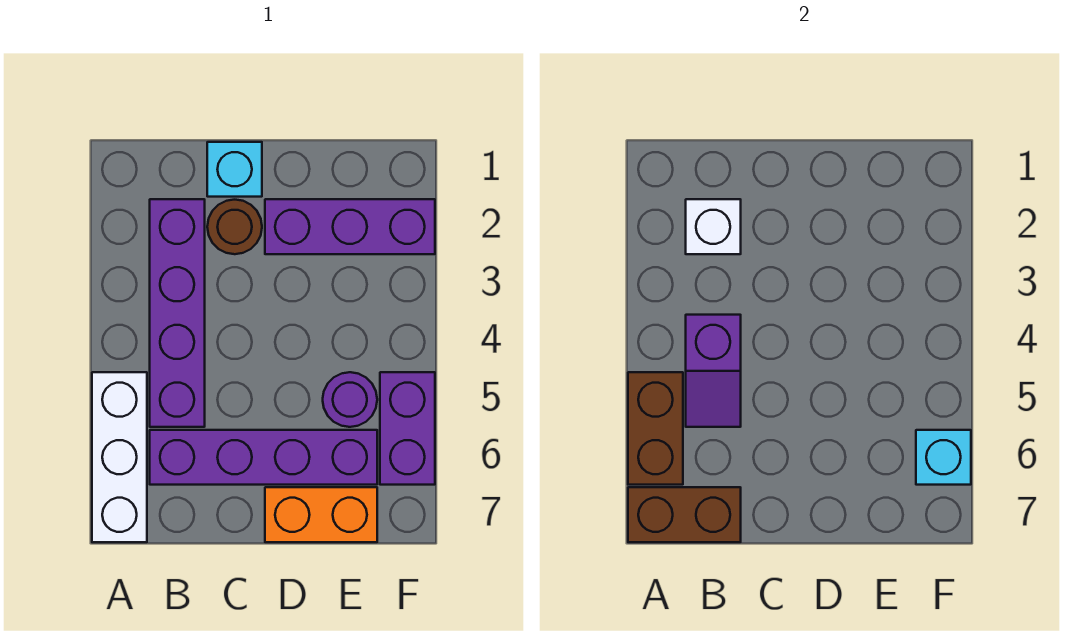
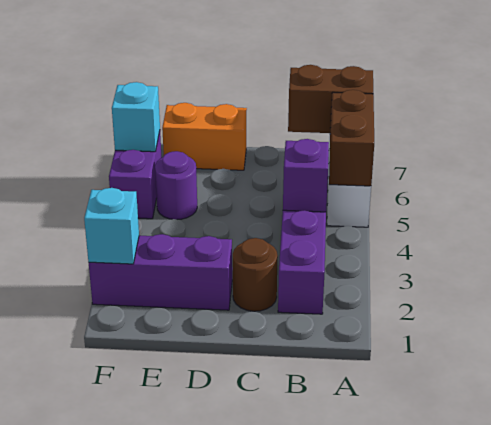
white brick B2 level 2 -> none
purple brick B6:E6 level 1 -> none
cyan brick C1 level 1 -> cyan brick F2 level 2

